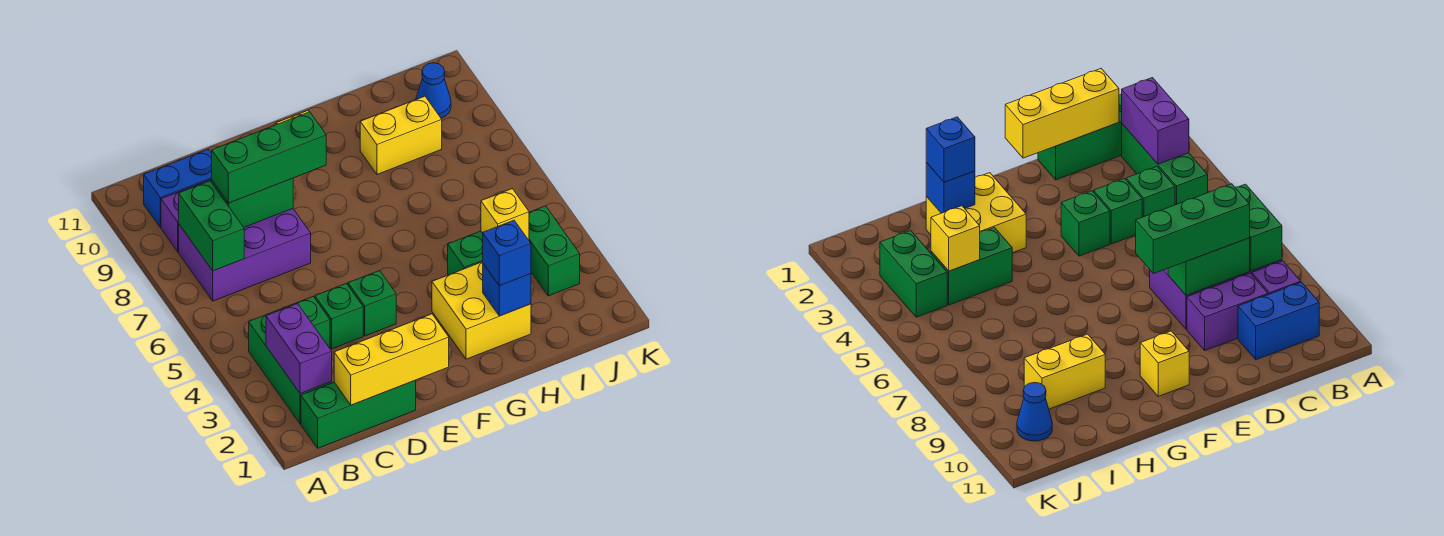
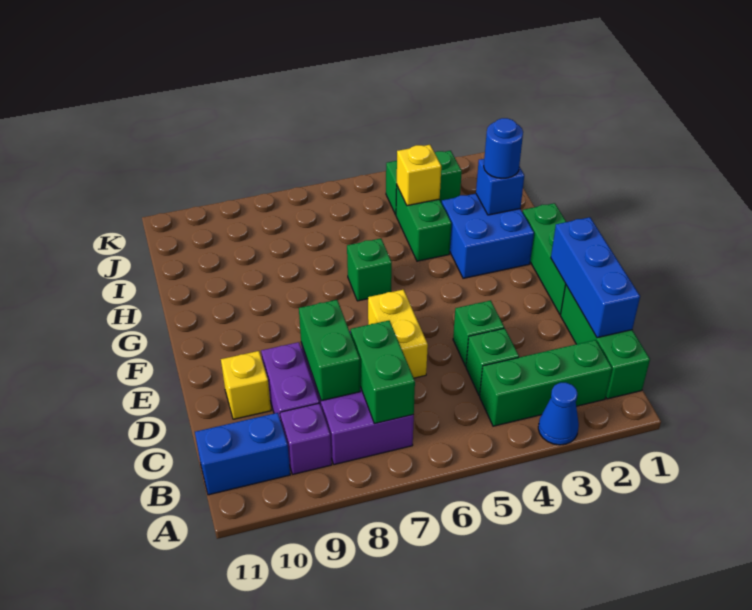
purple brick B2:B3 level 2 -> none
green brick B7:B8 level 2 -> green brick B7:C7 level 2
blue brick B10:C10 level 1 -> blue brick B10:B11 level 1
yellow brick C1:E1 level 2 -> blue brick C1:E1 level 2
green brick C8:E8 level 3 -> green brick E1:G1 level 1
green brick E4 level 1 -> green brick G6 level 1
yellow brick F10 level 1 -> yellow brick D10 level 1
yellow brick G2:H3 level 1 -> blue brick G2:H3 level 1
blue brick H2 level 3 -> blue round brick H2 level 3
yellow brick H9:I9 level 1 -> yellow brick D6:E6 level 1
blue cone J10 level 1 -> blue cone A3 level 1

